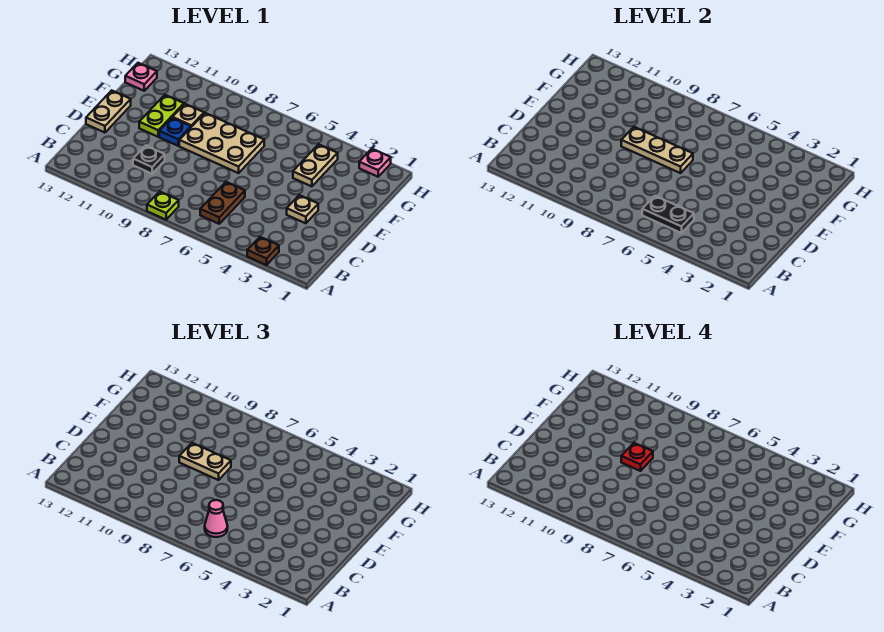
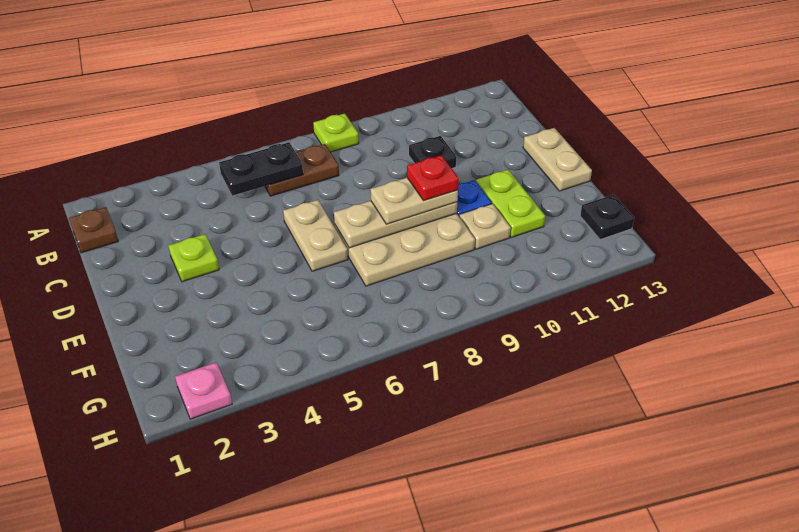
brown plate A3 level 1 -> brown plate B1 level 1
brown plate B6:C6 level 1 -> brown plate B6:B7 level 1
pink cone B6 level 3 -> none
tan plate D3 level 1 -> lime plate D3 level 1
tan plate F4:G4 level 1 -> tan plate D6:E6 level 1
pink plate G13 level 1 -> black plate G13 level 1

